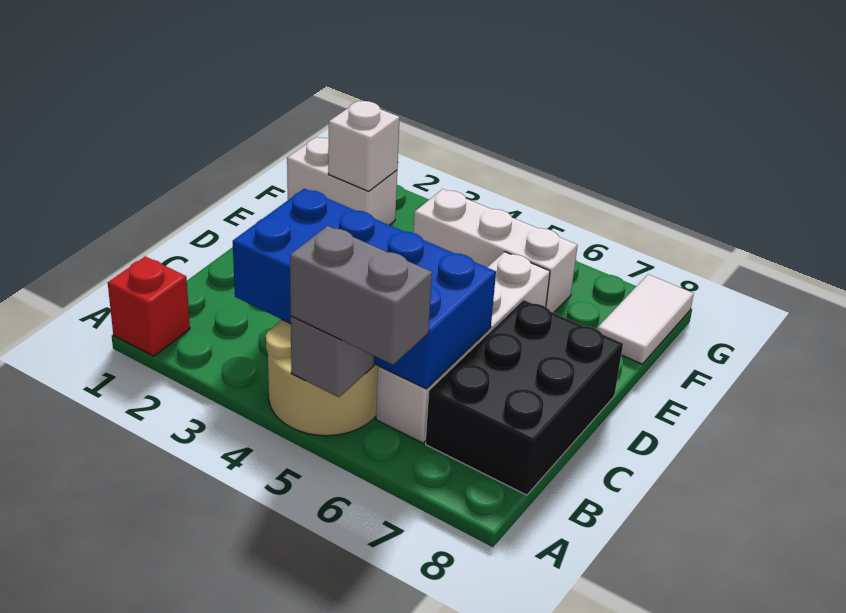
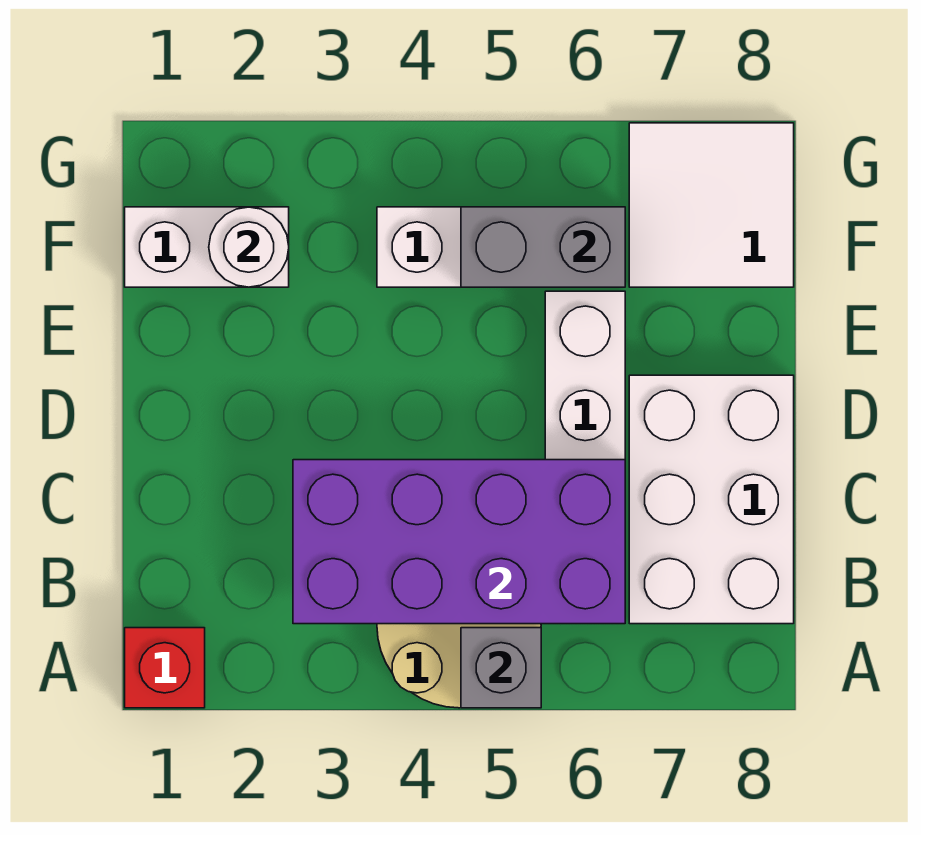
grey brick A5:A6 level 3 -> grey brick F5:F6 level 2
blue brick B3:C6 level 2 -> purple brick B3:C6 level 2
black brick B7:D8 level 1 -> white brick B7:D8 level 1
white brick F2 level 2 -> white round brick F2 level 2
white tile F8:G8 level 1 -> white tile F7:G8 level 1

